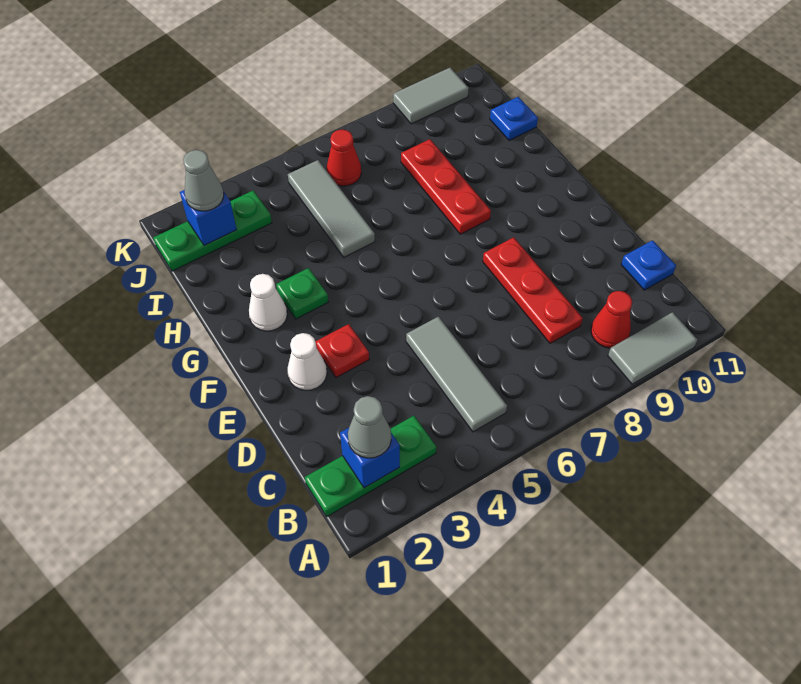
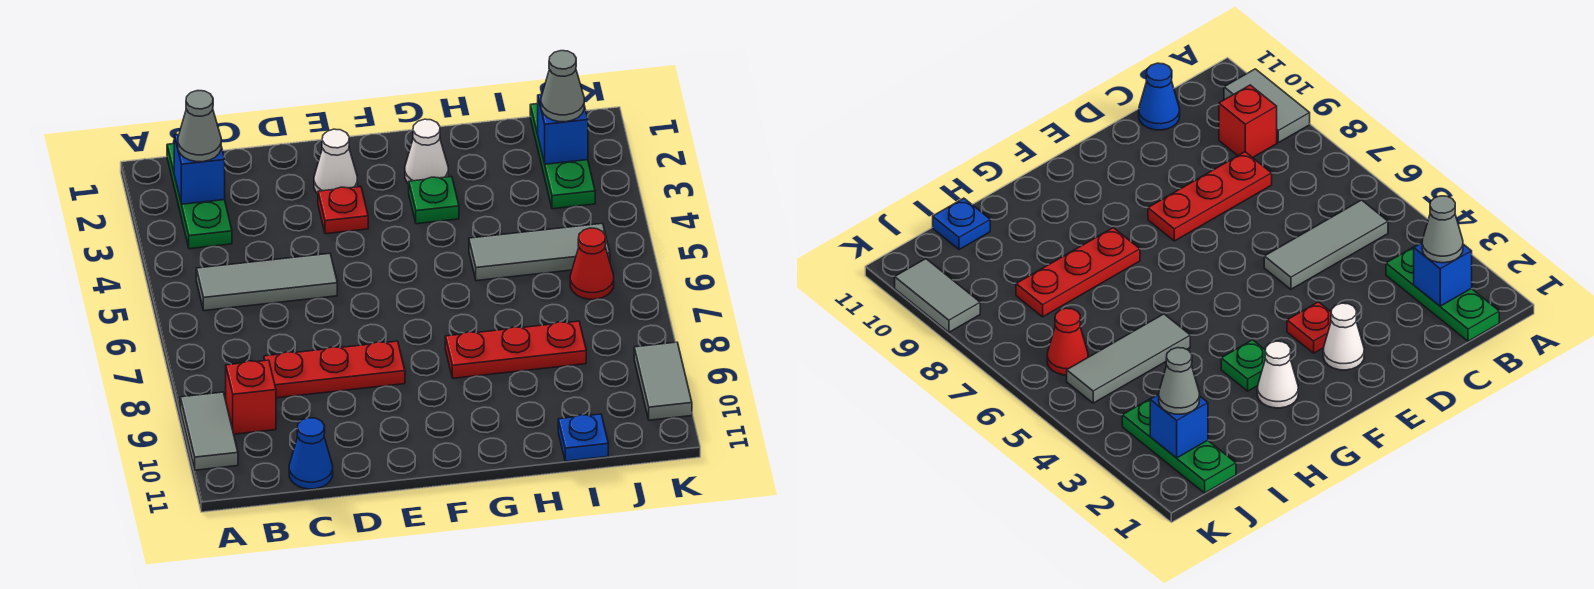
red cone B9 level 1 -> red brick B9 level 1
blue plate C11 level 1 -> blue cone C11 level 1

